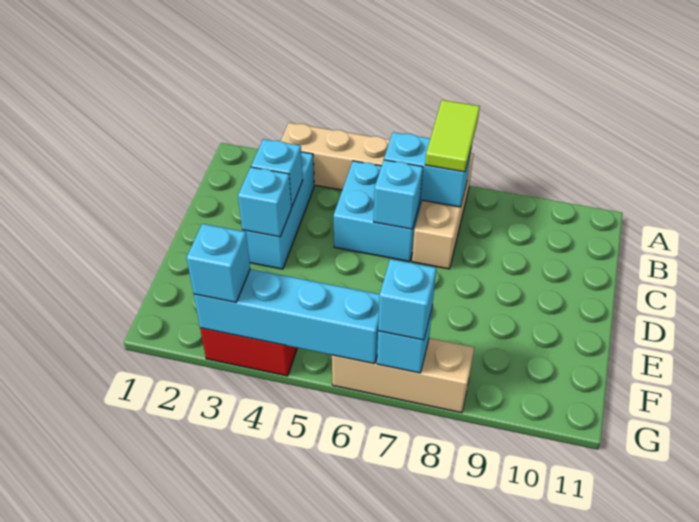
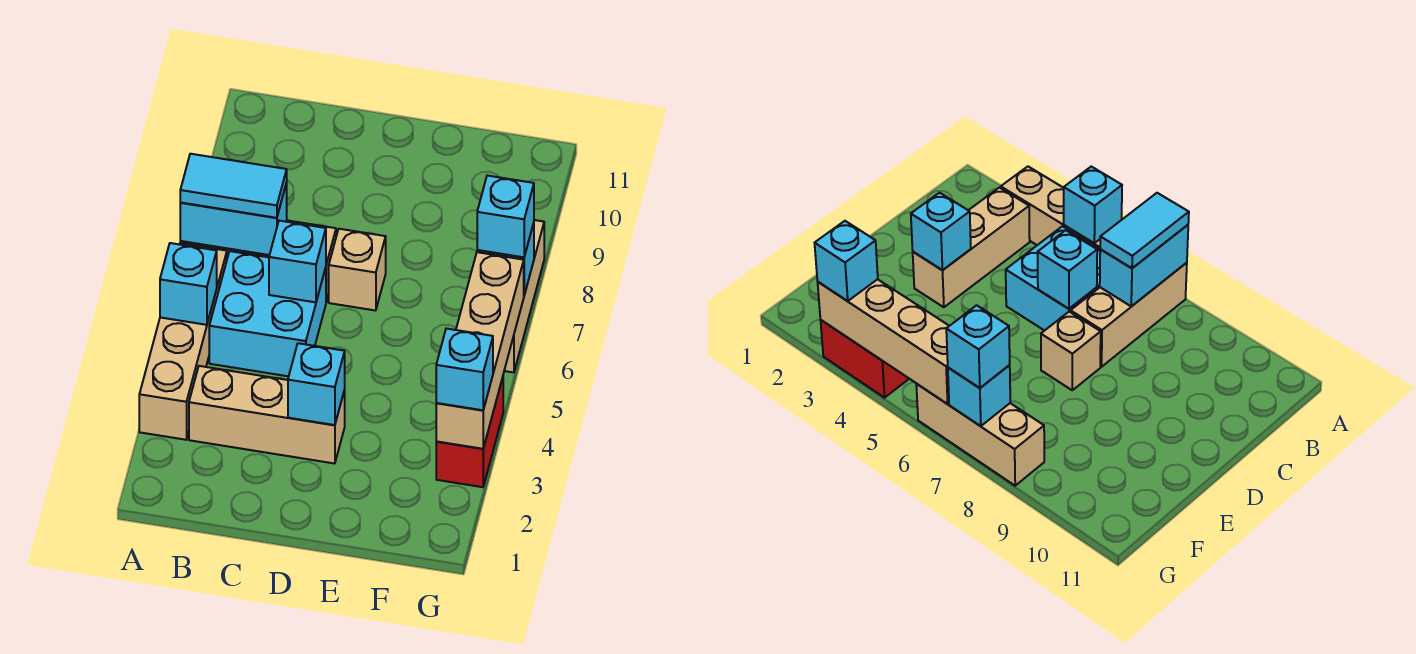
lime tile A7:B7 level 3 -> cyan tile A7:B7 level 3
cyan brick B3:D3 level 1 -> tan brick B3:D3 level 1
cyan brick B6:B7 level 2 -> cyan brick A7:B7 level 2
cyan brick C3 level 2 -> cyan brick A5 level 2
none -> tan brick D7 level 1
cyan brick G3:G6 level 2 -> tan brick G3:G6 level 2

